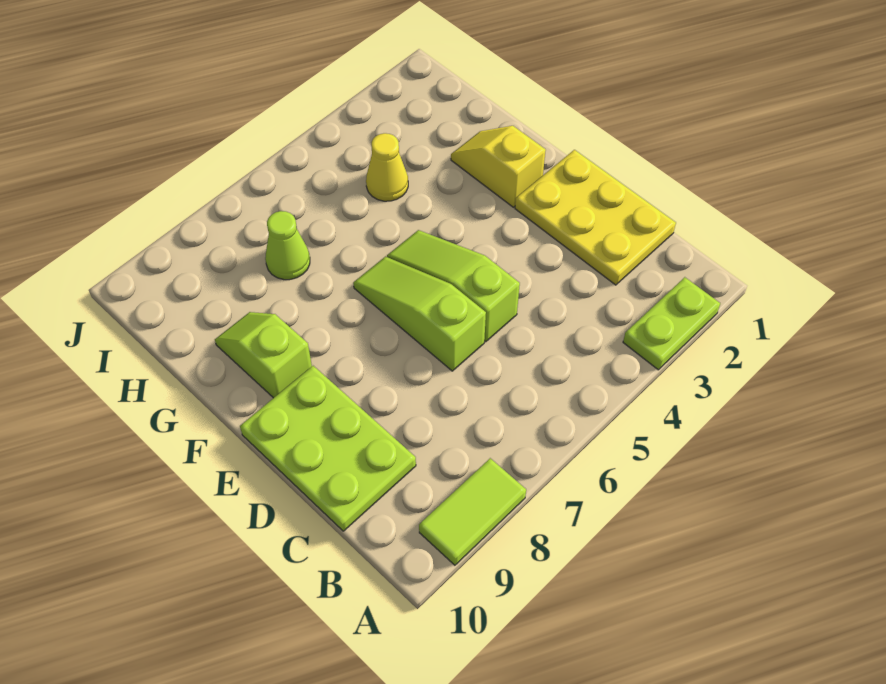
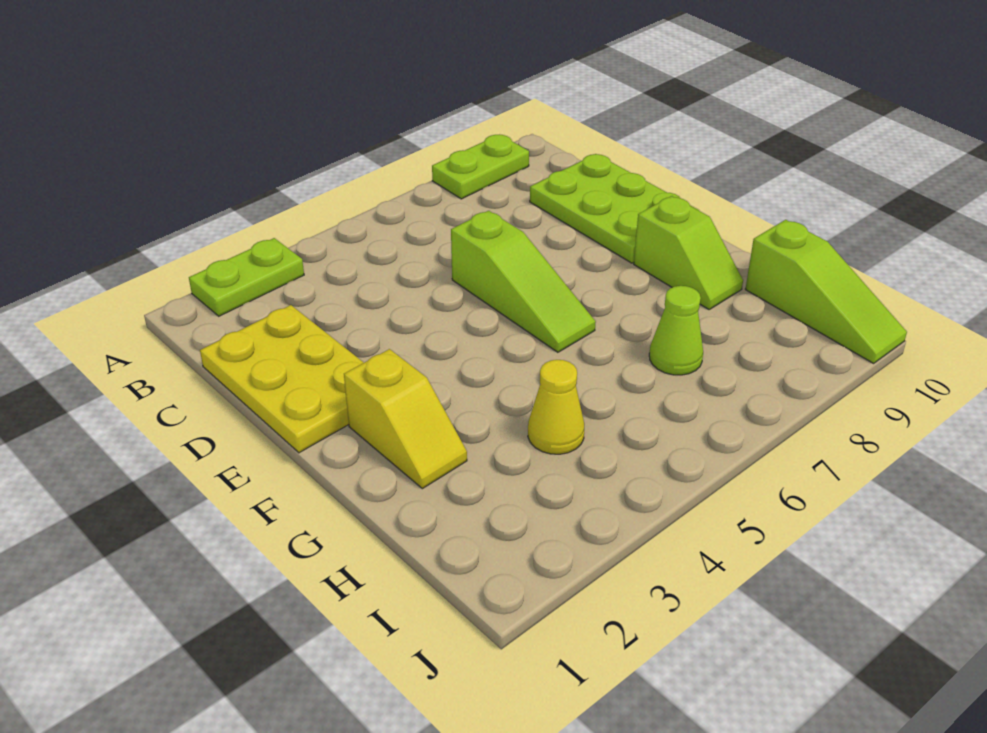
lime tile A8:A9 level 1 -> lime plate A8:A9 level 1
lime slope D5:F5 level 1 top D -> lime slope H10:J10 level 1 top H

